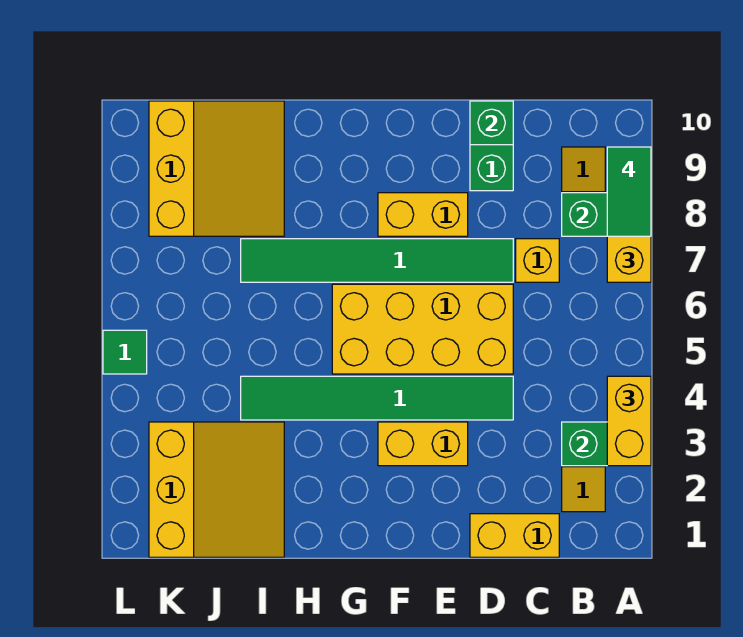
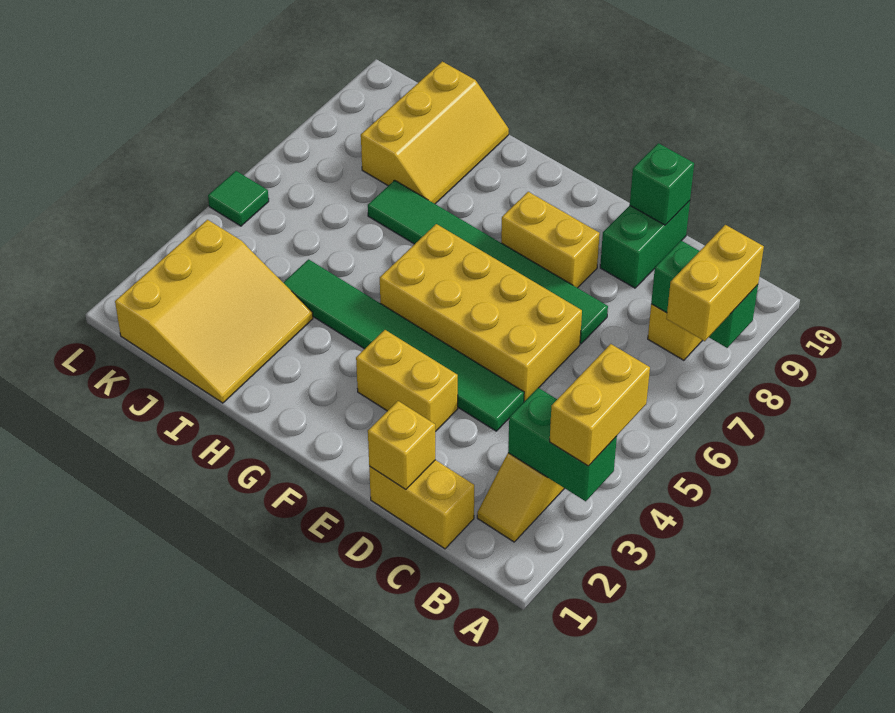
green tile A8:A9 level 4 -> none
yellow brick C7 level 1 -> yellow brick D1 level 2
yellow slope I8:K10 level 1 top K -> yellow slope I8:J10 level 1 top J

